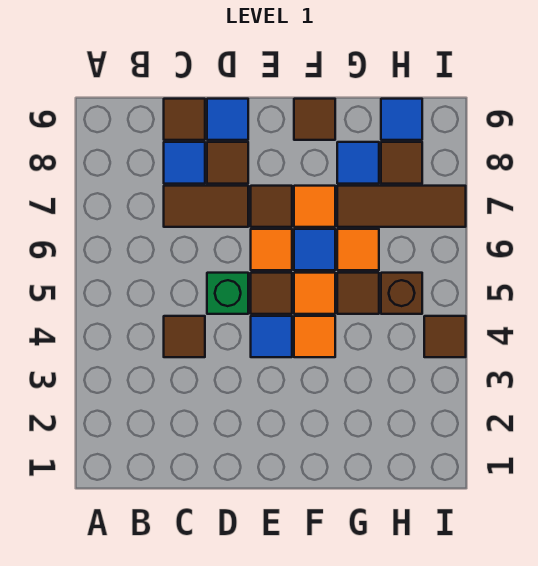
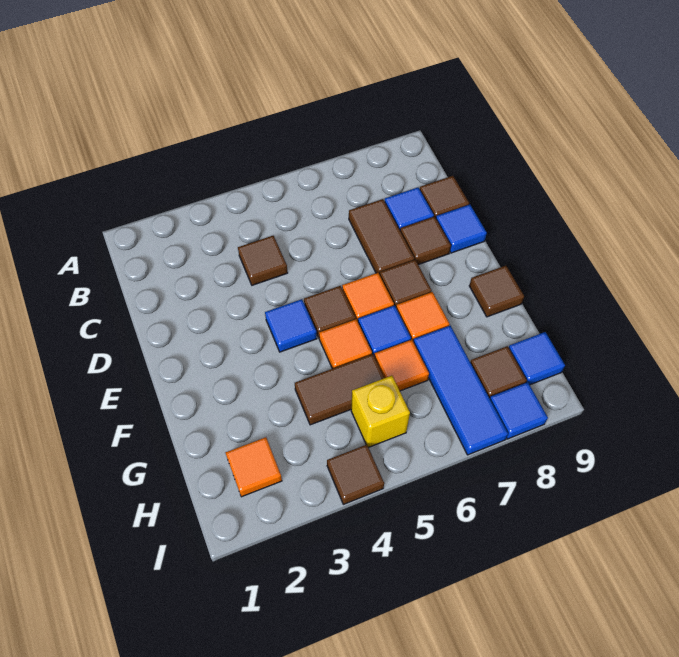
green brick D5 level 1 -> none
orange tile F4 level 1 -> orange tile H2 level 1
brown tile G5 level 1 -> brown tile G4:G5 level 1
brown tile G7:I7 level 1 -> blue tile G7:I7 level 1
blue tile G8 level 1 -> blue tile I8 level 1
brown brick H5 level 1 -> yellow brick H5 level 1

